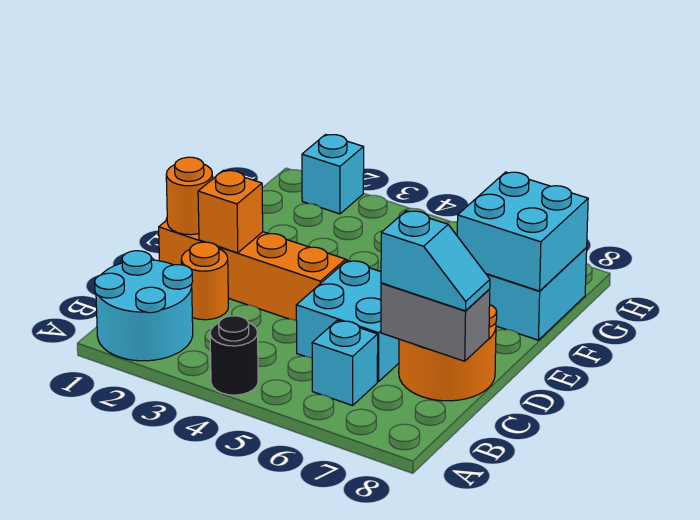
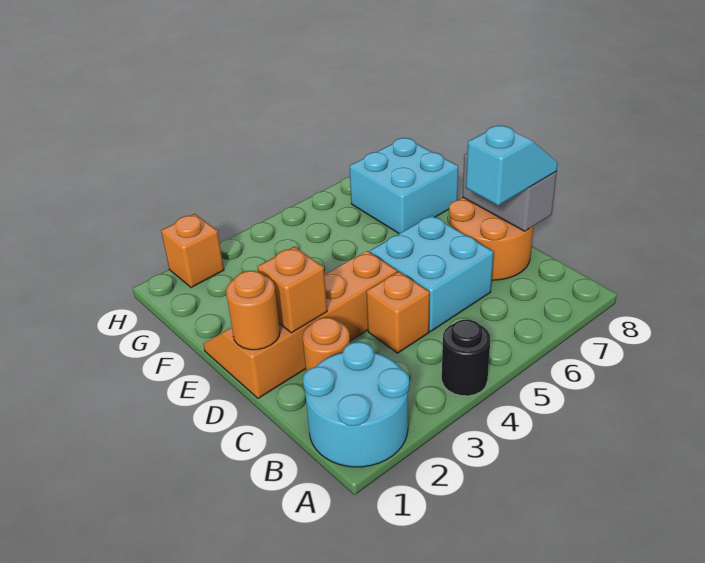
cyan brick B6 level 1 -> none
none -> orange brick C4 level 1
grey brick C7:C8 level 2 -> grey brick C8:D8 level 2
cyan brick F7:G8 level 2 -> none
cyan brick H2 level 1 -> orange brick H2 level 1

